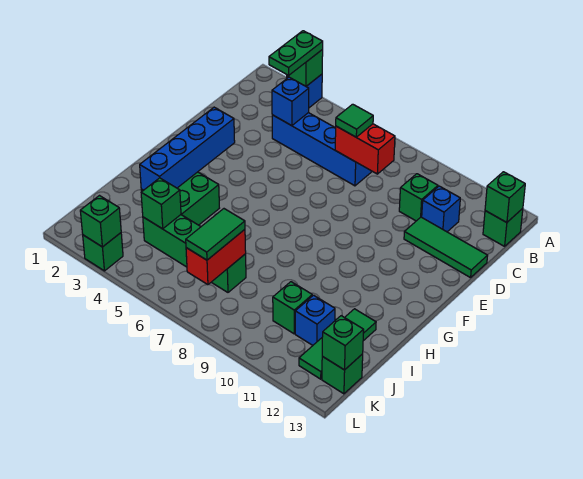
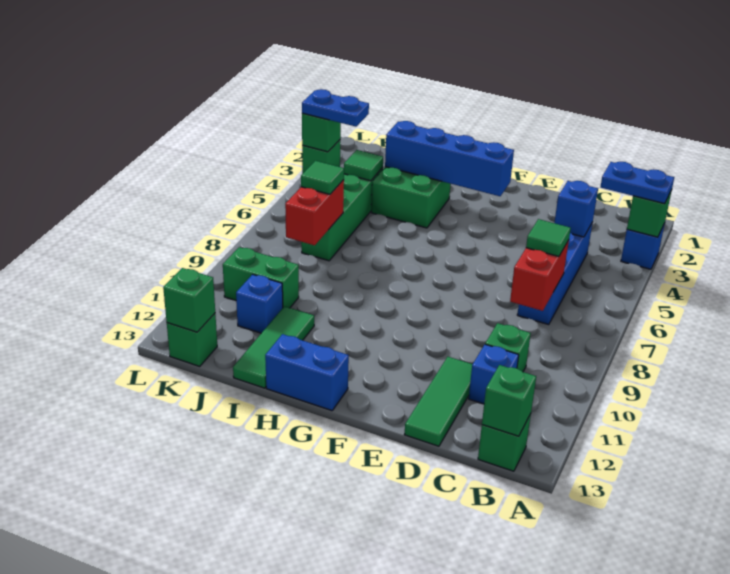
green plate A3:B3 level 3 -> blue plate A3:B3 level 3
none -> blue brick G13:H13 level 1
green tile I12:K12 level 1 -> green tile I11:I13 level 1
green brick J4 level 2 -> green tile J4 level 2
red brick J7:K7 level 2 -> red brick J7:J8 level 2
green tile J7:K7 level 3 -> green tile J7 level 3
green brick J10 level 1 -> green brick J10:K10 level 1
none -> blue plate K3:L3 level 3

